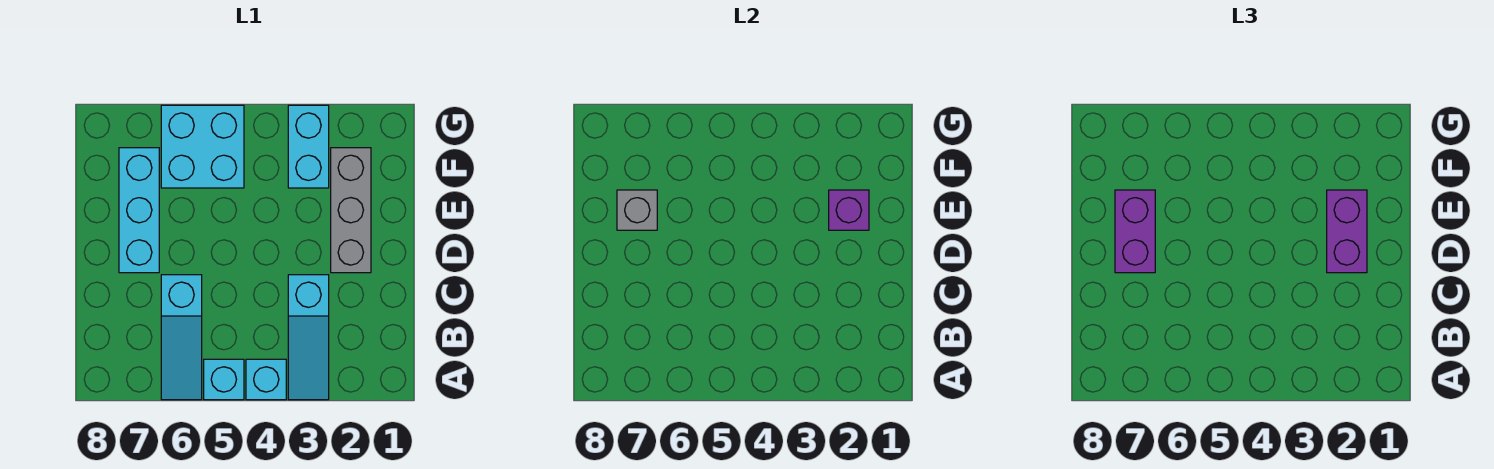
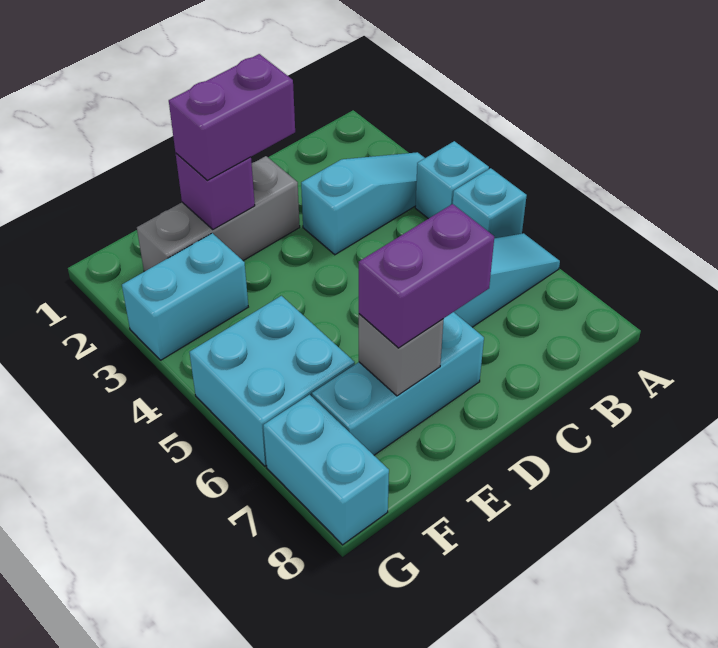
none -> cyan brick G7:G8 level 1

